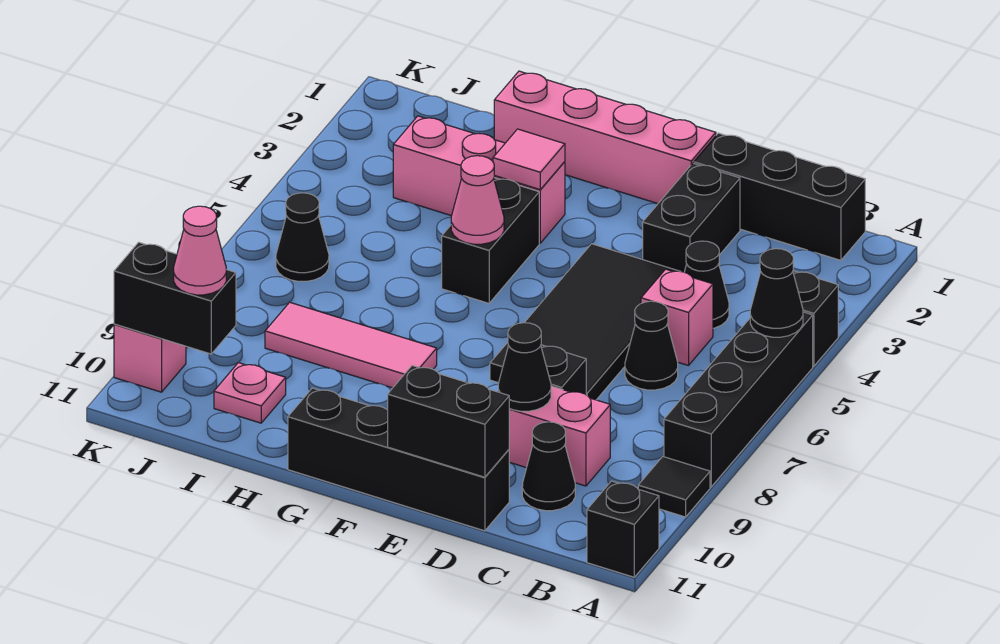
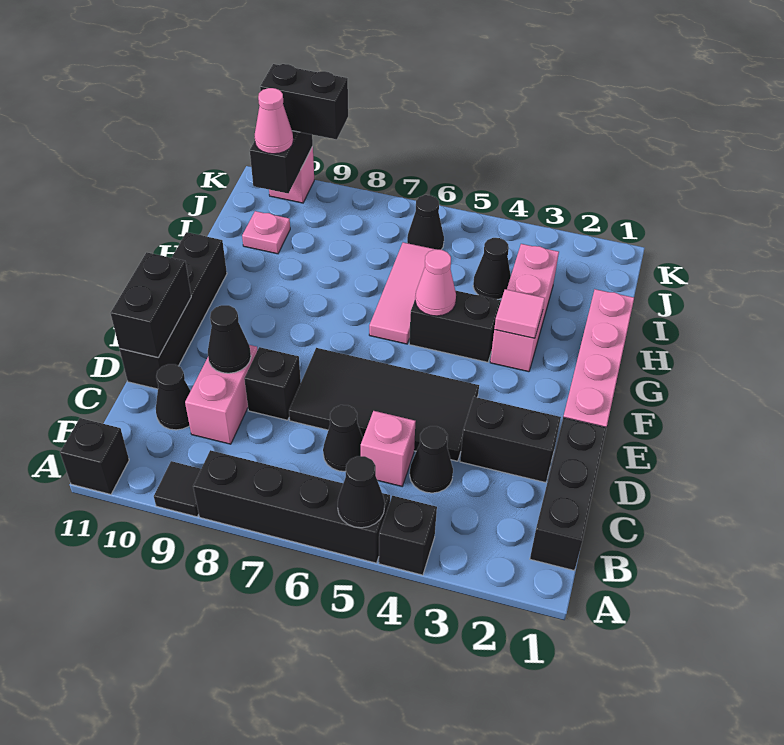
pink tile G8:I8 level 1 -> pink tile G6:I6 level 1
none -> black cone I4 level 1
none -> black brick K9:K10 level 3

